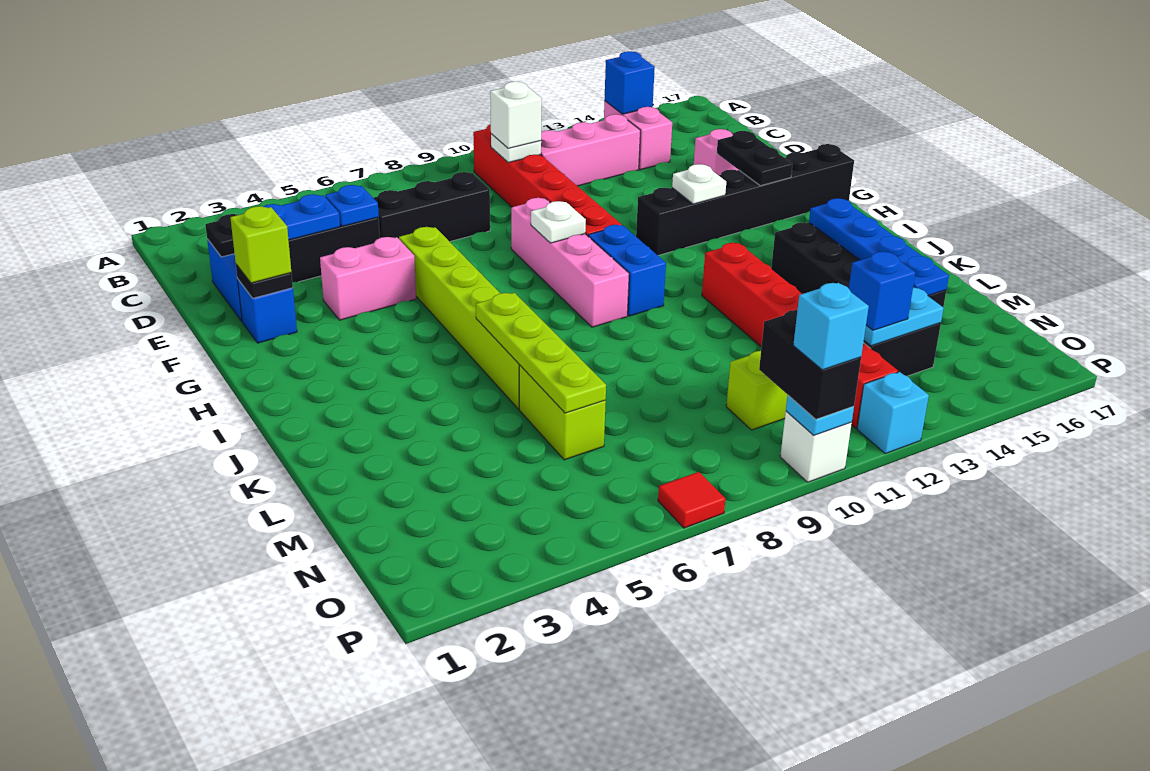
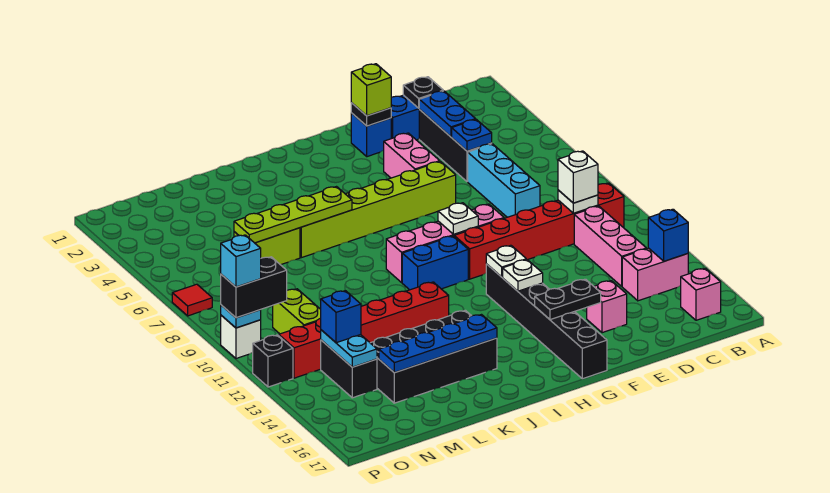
none -> pink brick B16 level 1
black brick D6:D8 level 1 -> cyan brick D6:D8 level 1
none -> white plate G12 level 2
cyan brick P12 level 1 -> black brick P12 level 1

